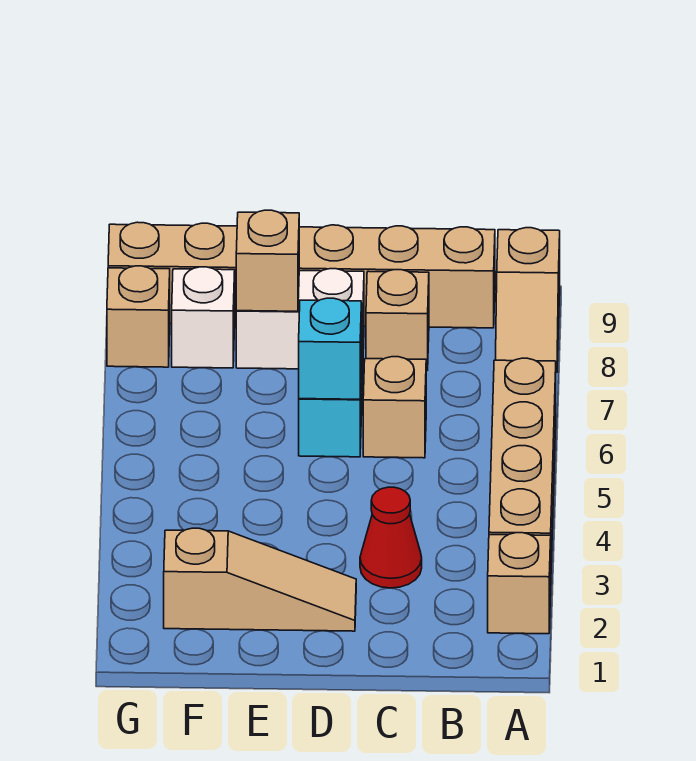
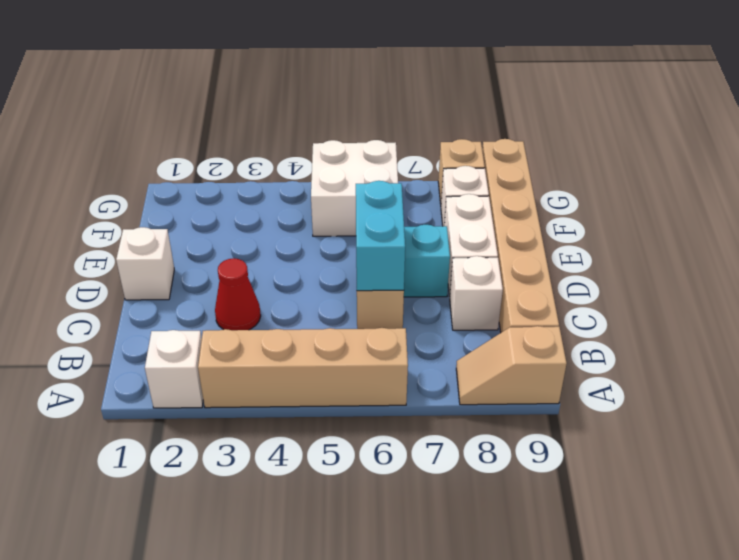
tan brick A2 level 1 -> white brick A2 level 1
tan brick C8 level 1 -> white brick C8 level 1
none -> white brick D1 level 1
tan slope D2:F2 level 1 top F -> none
cyan brick D6 level 2 -> cyan brick C6:D6 level 2
tan brick E8 level 2 -> none
none -> white brick F5:G6 level 1

